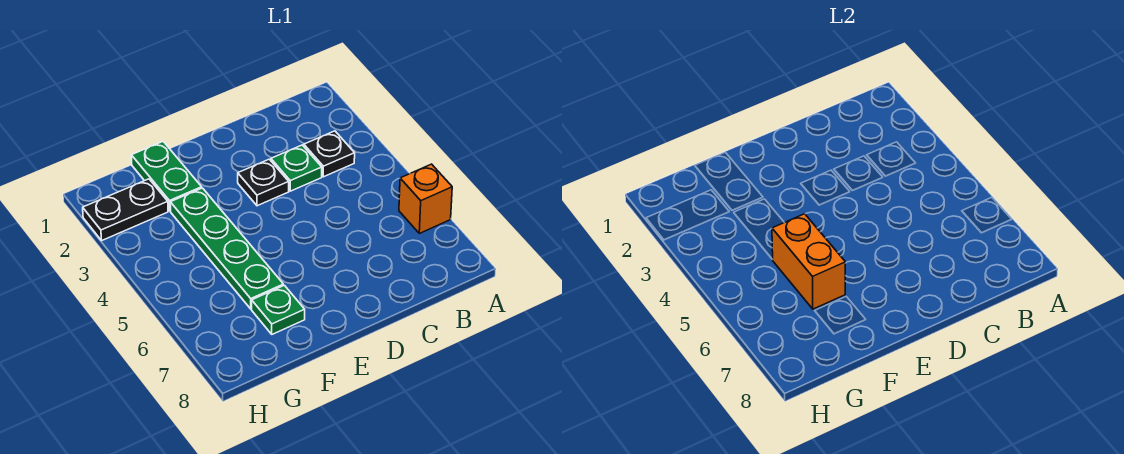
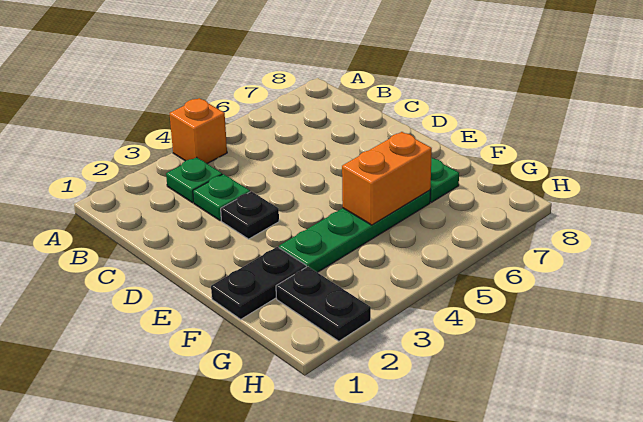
orange brick A6 level 1 -> orange brick A4 level 1
black plate B3 level 1 -> green plate B3 level 1
green plate F1:F2 level 1 -> black plate F1:F2 level 1

